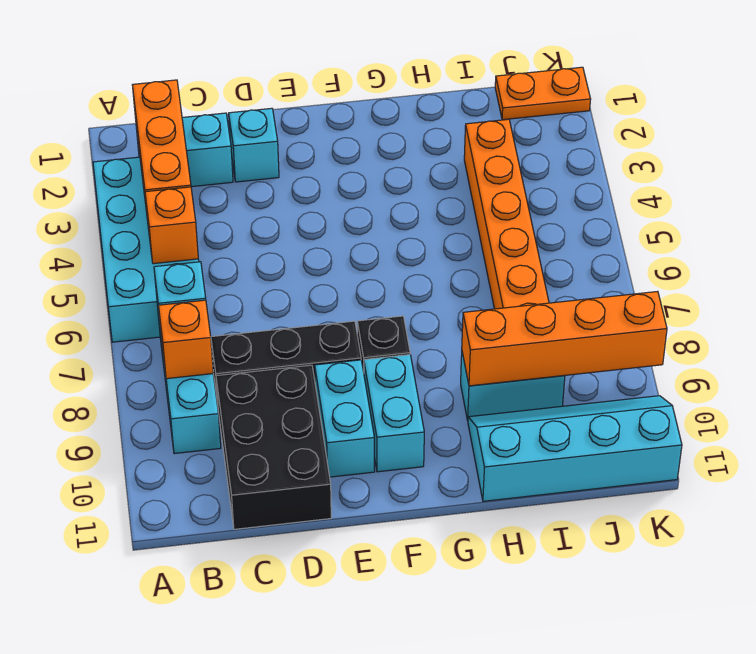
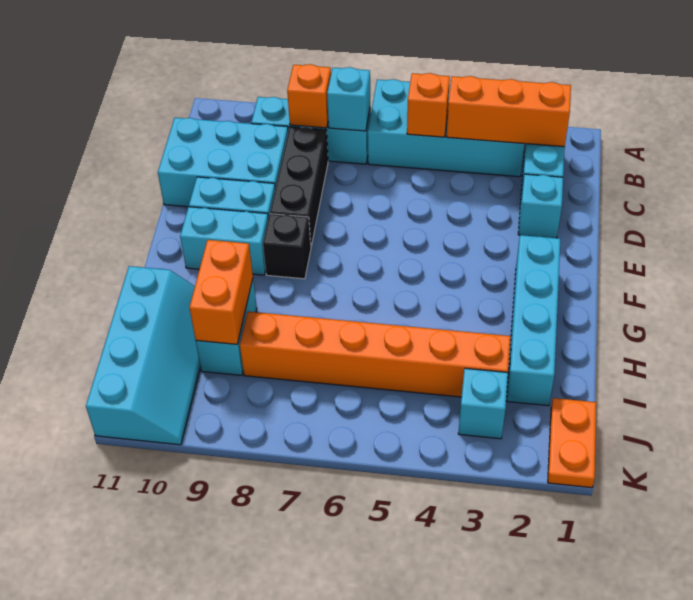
black brick C9:D11 level 1 -> cyan brick C9:D11 level 1
none -> cyan brick F2:I2 level 1
orange brick H9:K9 level 2 -> orange brick H9:I9 level 2
none -> cyan brick J3 level 1

